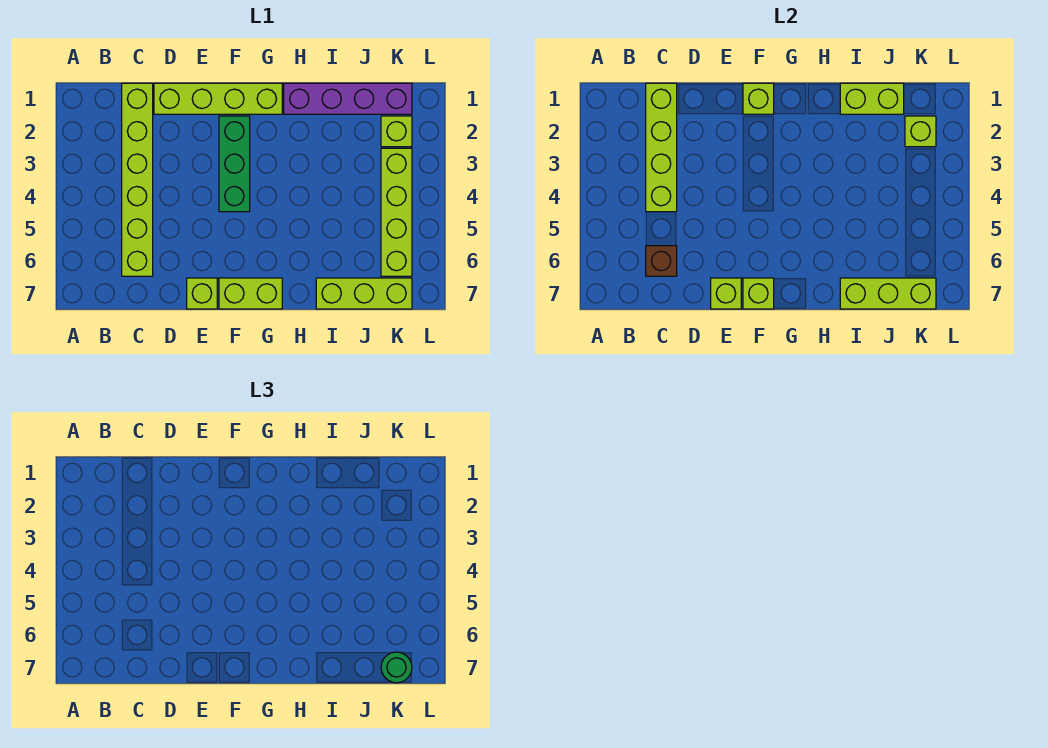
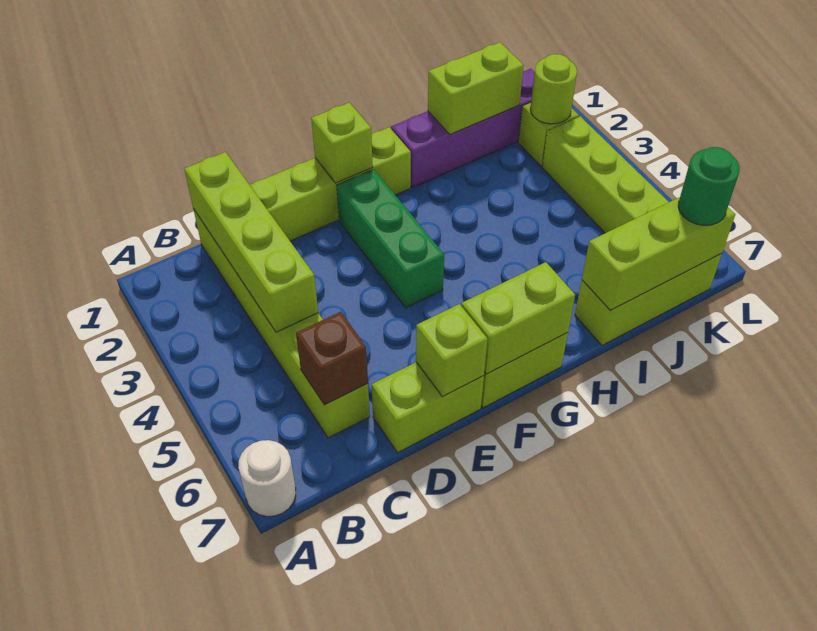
none -> white round brick A7 level 1
lime brick E7 level 1 -> lime brick D7:E7 level 1
lime brick F7 level 2 -> lime brick F7:G7 level 2
lime brick K2 level 2 -> lime round brick K2 level 2

